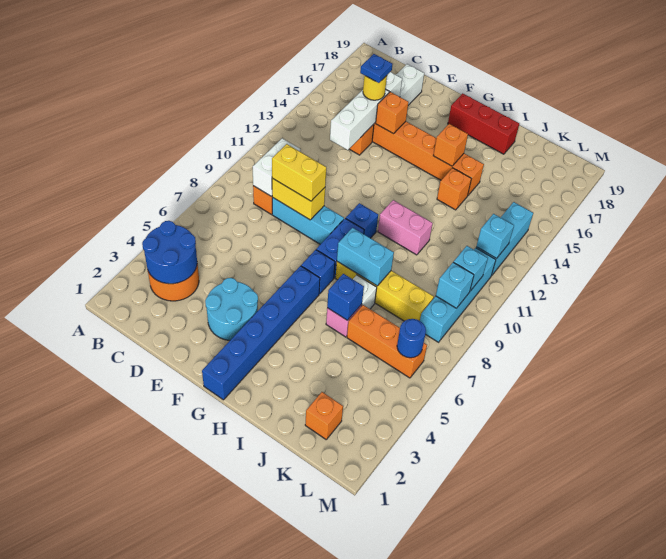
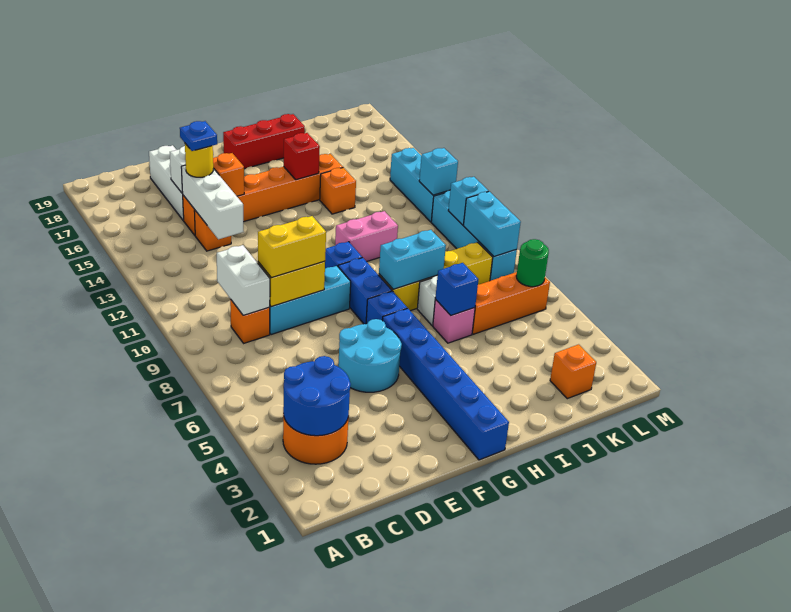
cyan round brick E3:F4 level 1 -> cyan round brick E5:F6 level 1
orange brick H15 level 2 -> red brick H15 level 2
blue round brick L6 level 2 -> green round brick L6 level 2
cyan brick L9 level 2 -> cyan brick L8:L9 level 2

